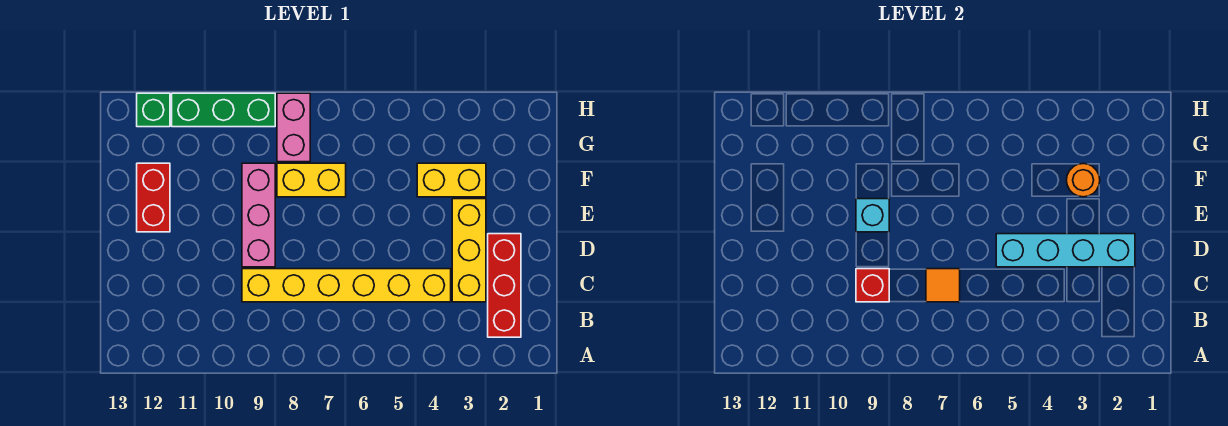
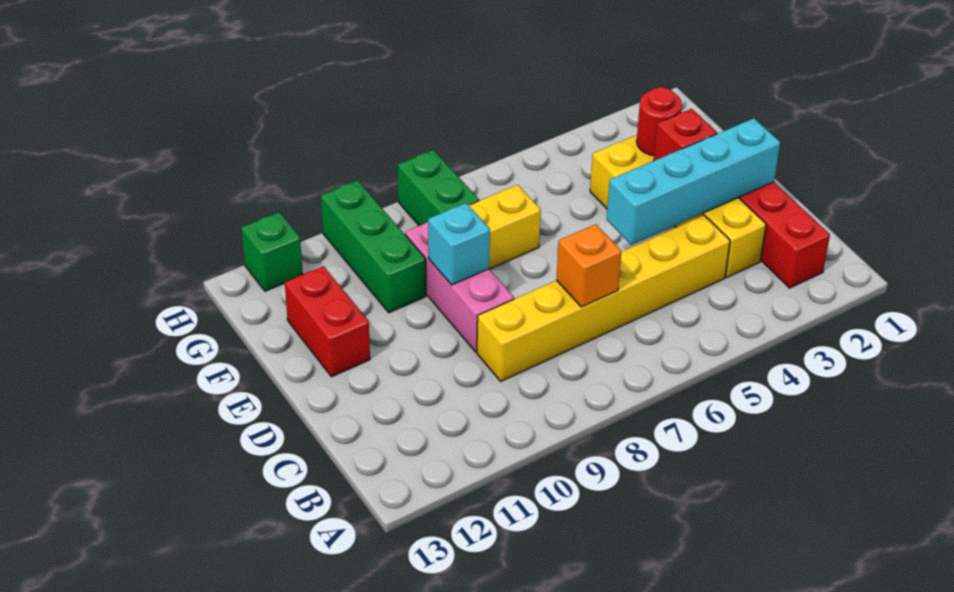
orange tile C7 level 2 -> orange brick C7 level 2
red brick C9 level 2 -> red brick E3 level 2
orange round brick F3 level 2 -> red round brick F3 level 2
pink brick G8:H8 level 1 -> green brick G8:H8 level 1
green brick H9:H11 level 1 -> green brick F10:H10 level 1

